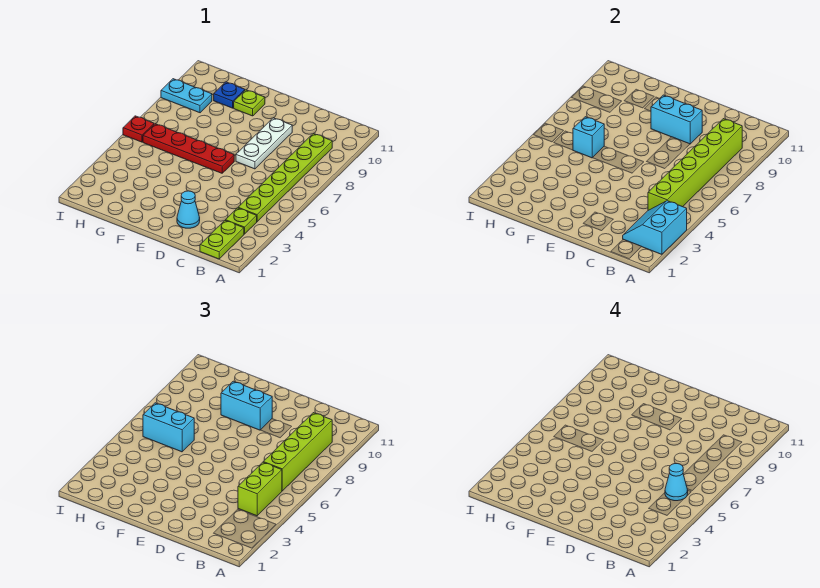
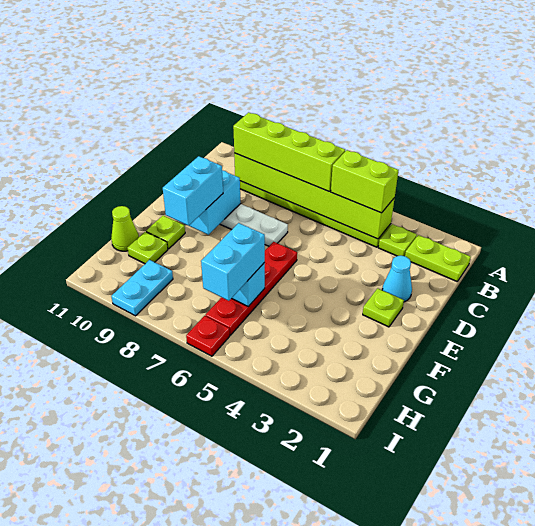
cyan slope A2:B3 level 2 top A -> none
cyan cone B5 level 4 -> none
none -> lime plate E2 level 1
blue plate G10 level 1 -> lime plate G10 level 1
none -> lime cone G11 level 1

